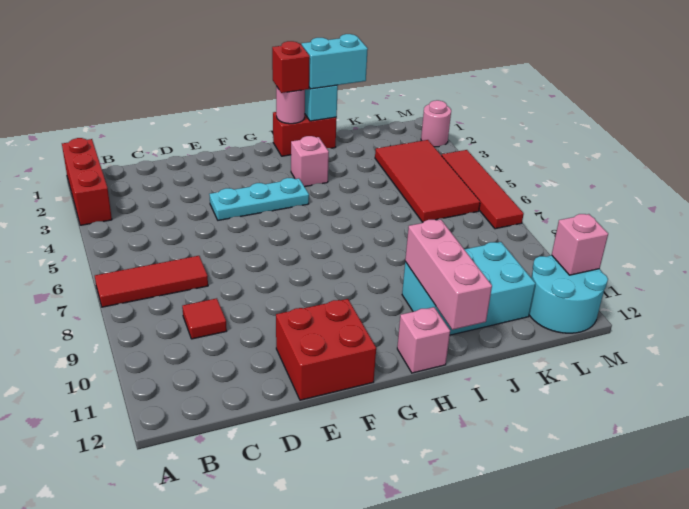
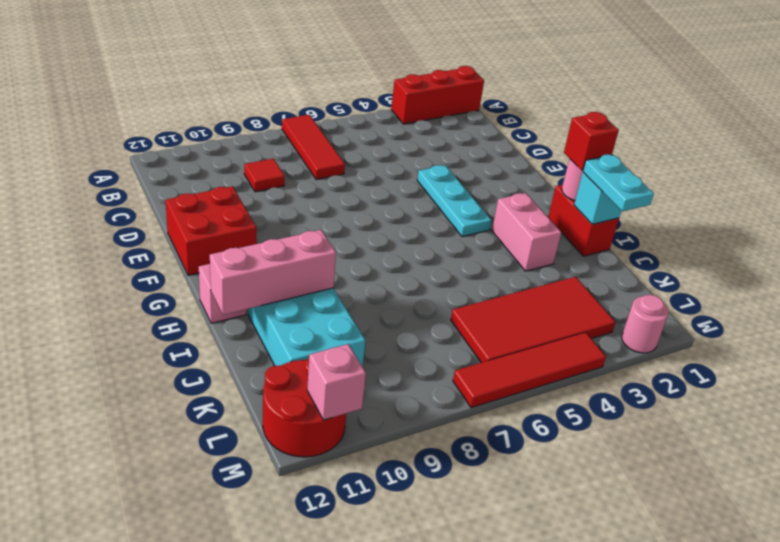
pink brick H3 level 1 -> pink brick H3:I3 level 1
cyan brick I1:J1 level 3 -> cyan plate I1:J1 level 3
cyan round brick L11:M12 level 1 -> red round brick L11:M12 level 1

